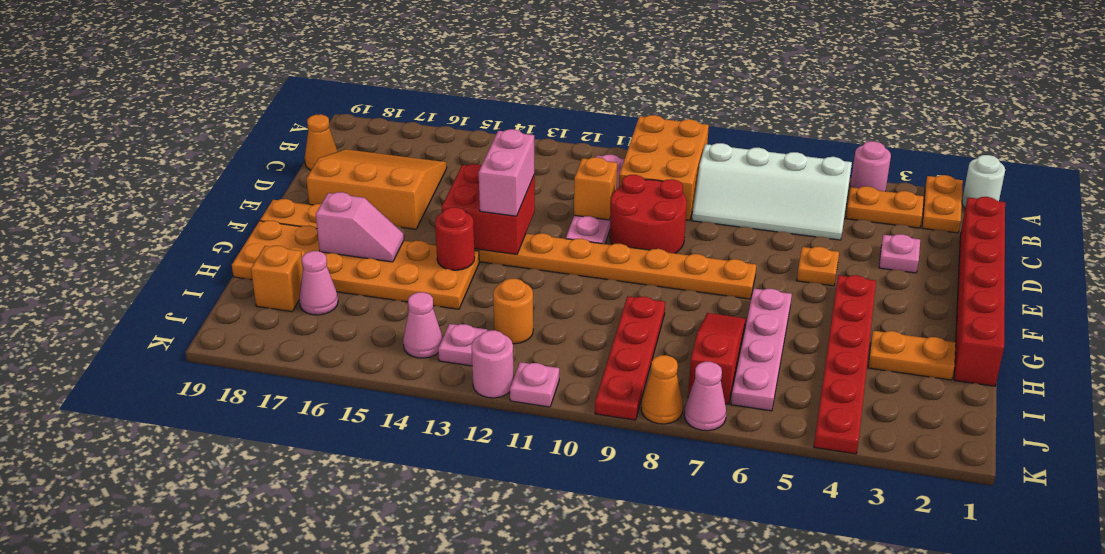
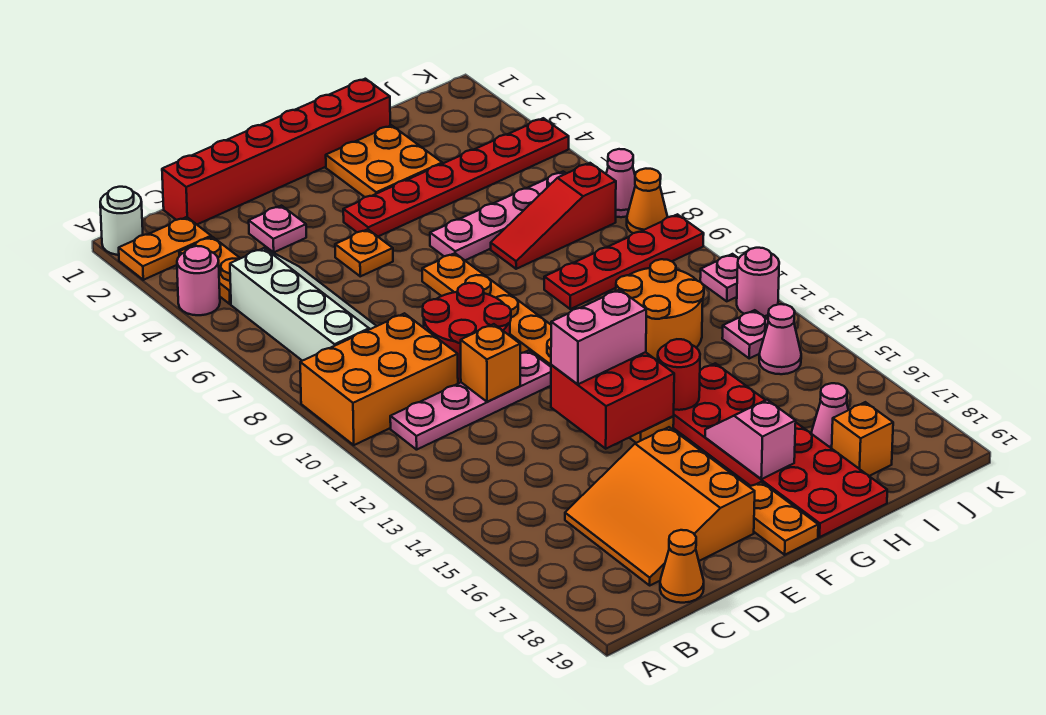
orange plate G14:H19 level 1 -> red plate G14:H19 level 1
orange plate H2:H3 level 1 -> orange plate G2:H3 level 1
orange round brick I12 level 1 -> orange round brick H11:I12 level 1

